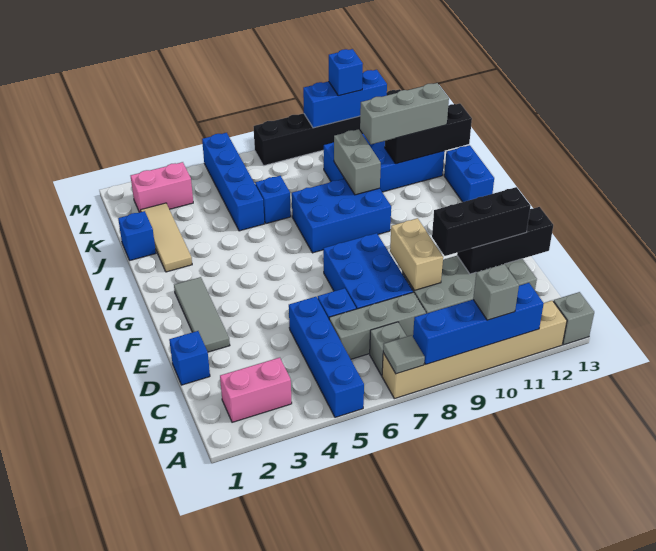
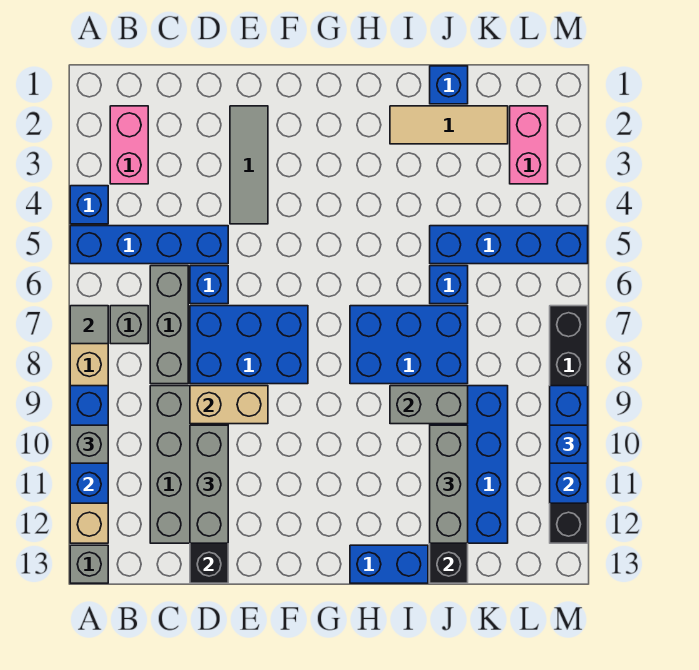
blue brick A8:A11 level 2 -> blue brick A9:A11 level 2
blue brick D1 level 1 -> blue brick A4 level 1
black brick D10:D12 level 3 -> grey brick D10:D12 level 3
grey tile E2:G2 level 1 -> grey tile E2:E4 level 1
blue brick H7:I9 level 1 -> blue brick H7:J8 level 1

